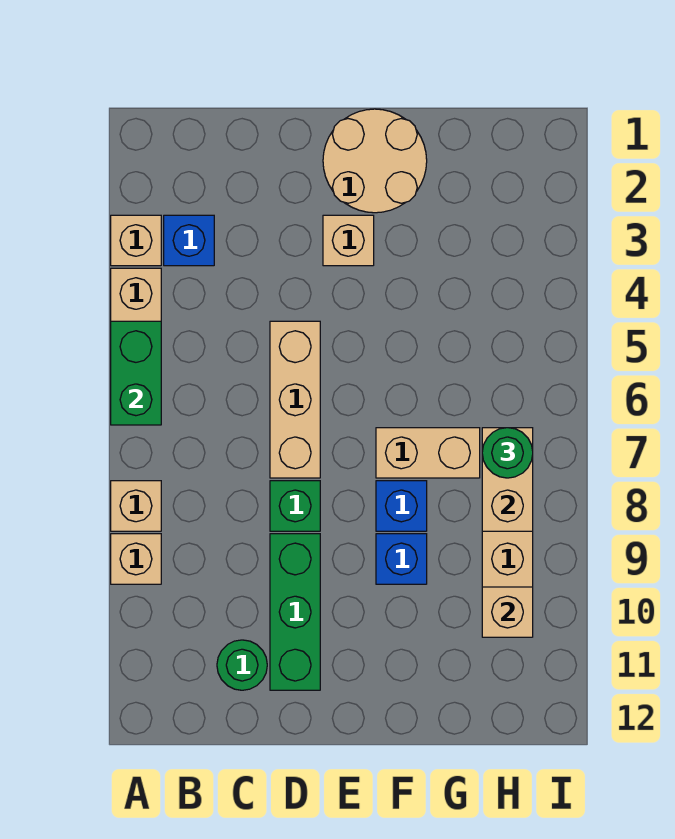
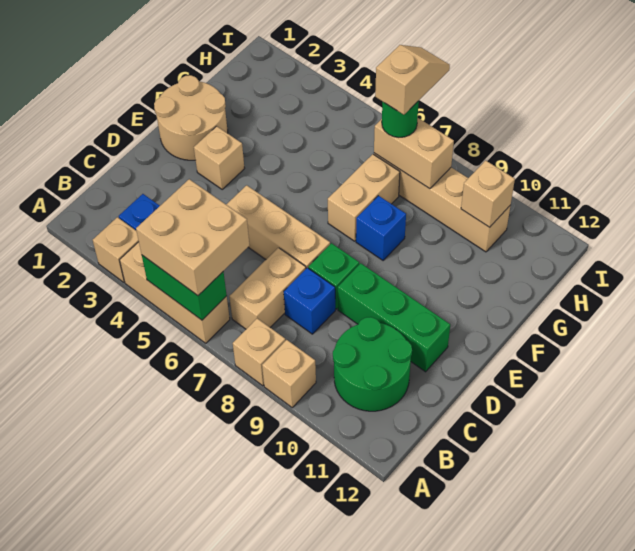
none -> tan brick A5:B6 level 3
none -> tan brick B7:C7 level 1
green round brick C11 level 1 -> green round brick B10:C11 level 1
blue brick F9 level 1 -> blue brick C8 level 1
none -> tan slope H7:I7 level 4 top H

